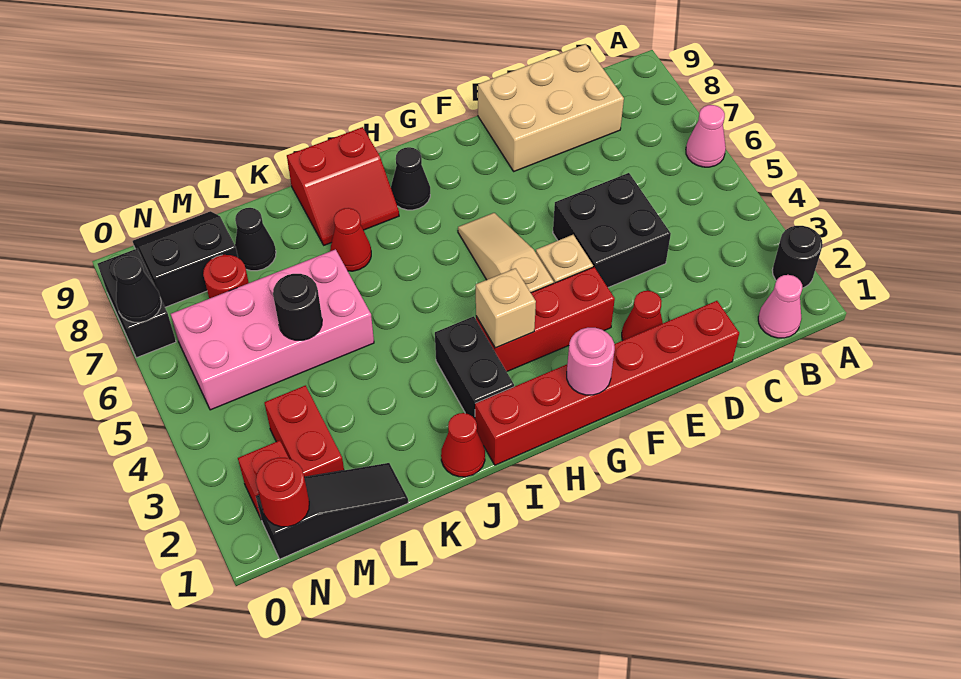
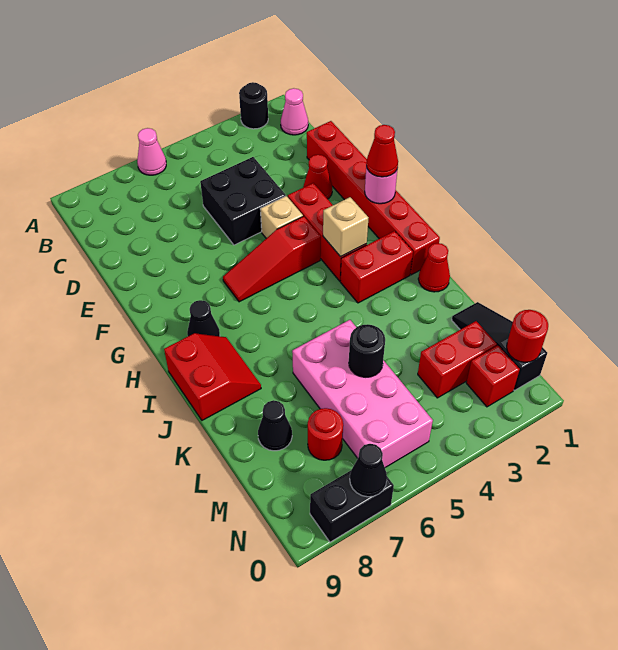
tan brick C8:E9 level 1 -> none
tan slope G4:G6 level 1 top 4 -> red slope G4:G6 level 1 top 4
black brick I2:I3 level 1 -> red brick I2:I3 level 1
red cone J7 level 1 -> red cone G1 level 3
black slope M8:N9 level 1 top 8 -> none

